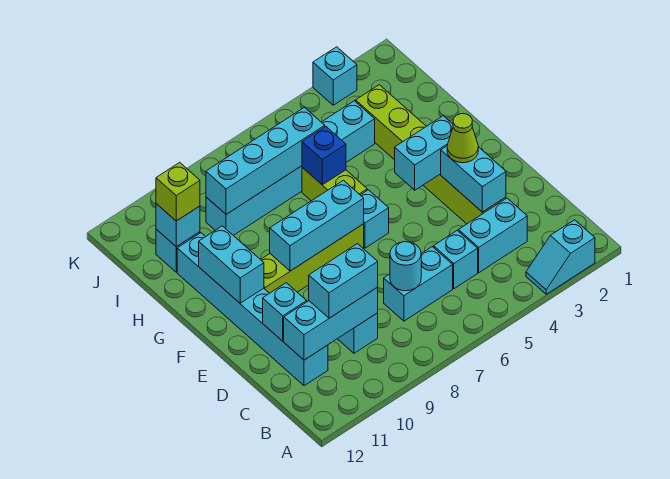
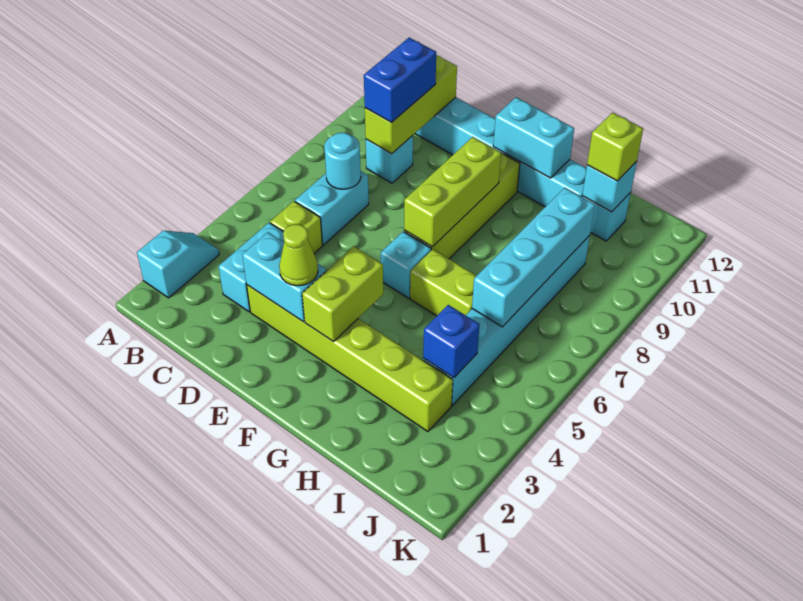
cyan brick C5 level 1 -> lime brick C5 level 1
cyan brick C9:C11 level 2 -> lime brick C9:C11 level 2
cyan brick C9:C10 level 3 -> blue brick C9:C10 level 3
cyan brick D11 level 2 -> none
cyan brick F3:F4 level 2 -> lime brick F3:F4 level 2
cyan brick F7:F9 level 2 -> lime brick F7:F9 level 2
blue brick H6 level 2 -> blue brick I4 level 2
cyan brick K3 level 1 -> none

